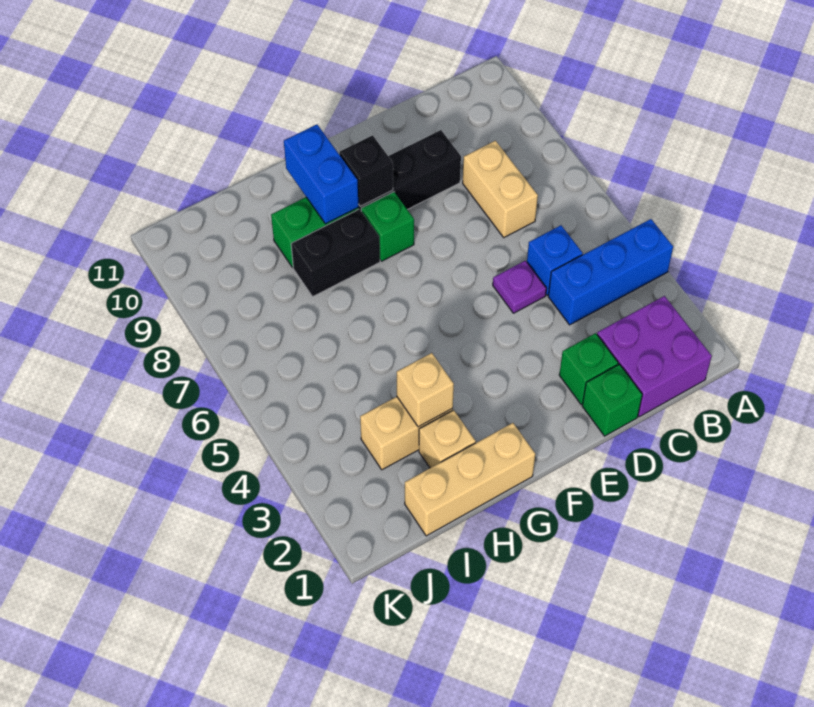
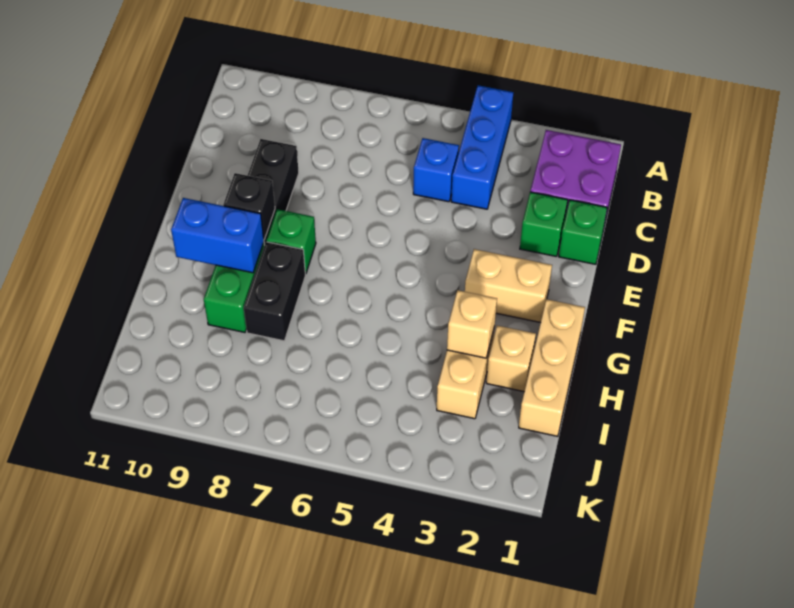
tan brick C7:C8 level 1 -> tan brick F2:F3 level 1
purple plate D5 level 1 -> none

